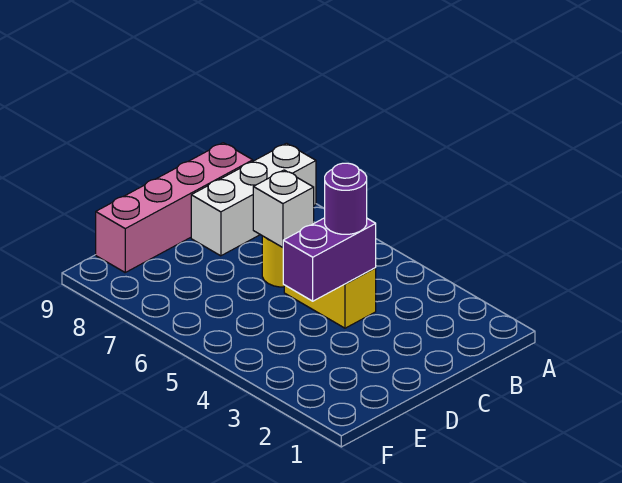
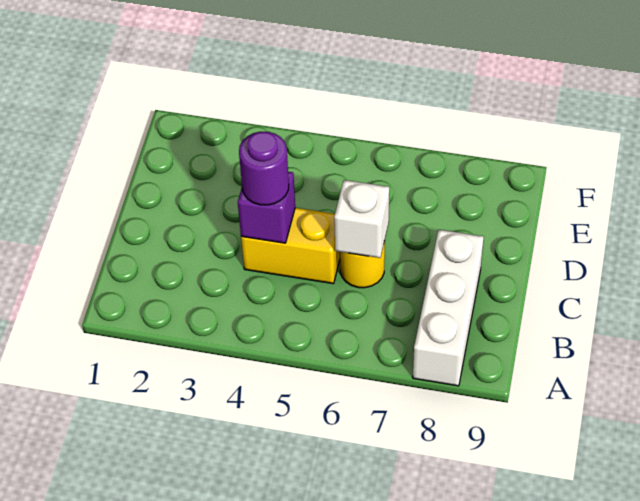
pink brick B9:E9 level 1 -> none
purple brick C4:D4 level 2 -> purple brick C4 level 2

